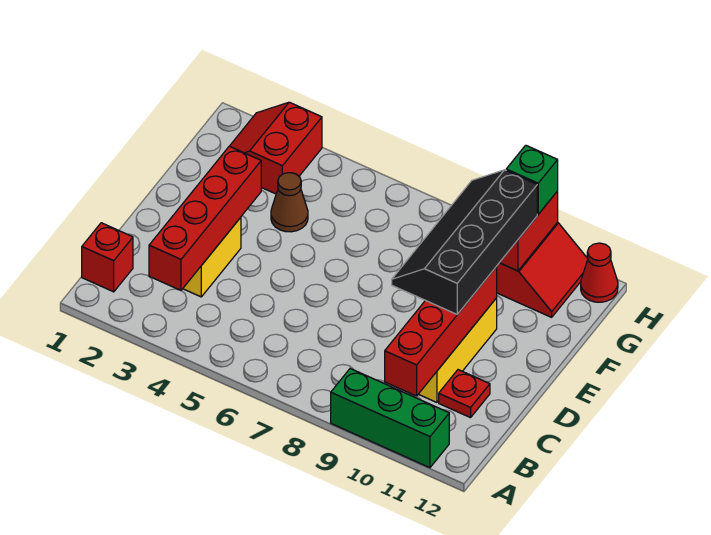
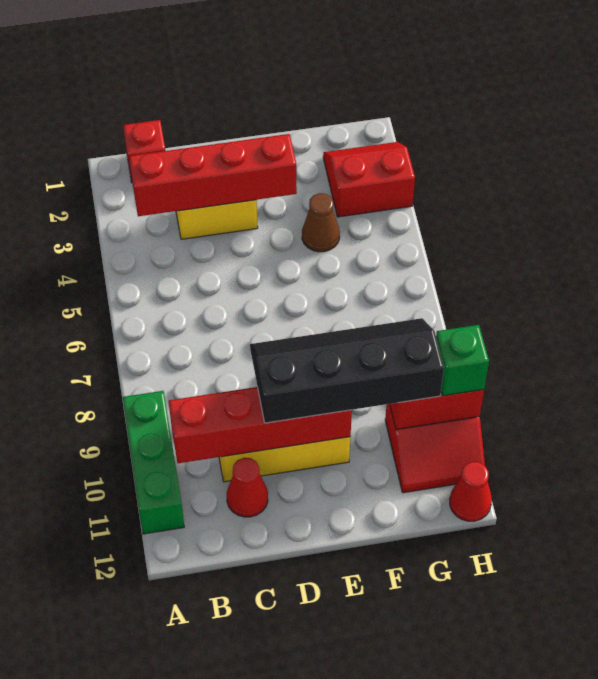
red plate C11 level 1 -> red cone C11 level 1

